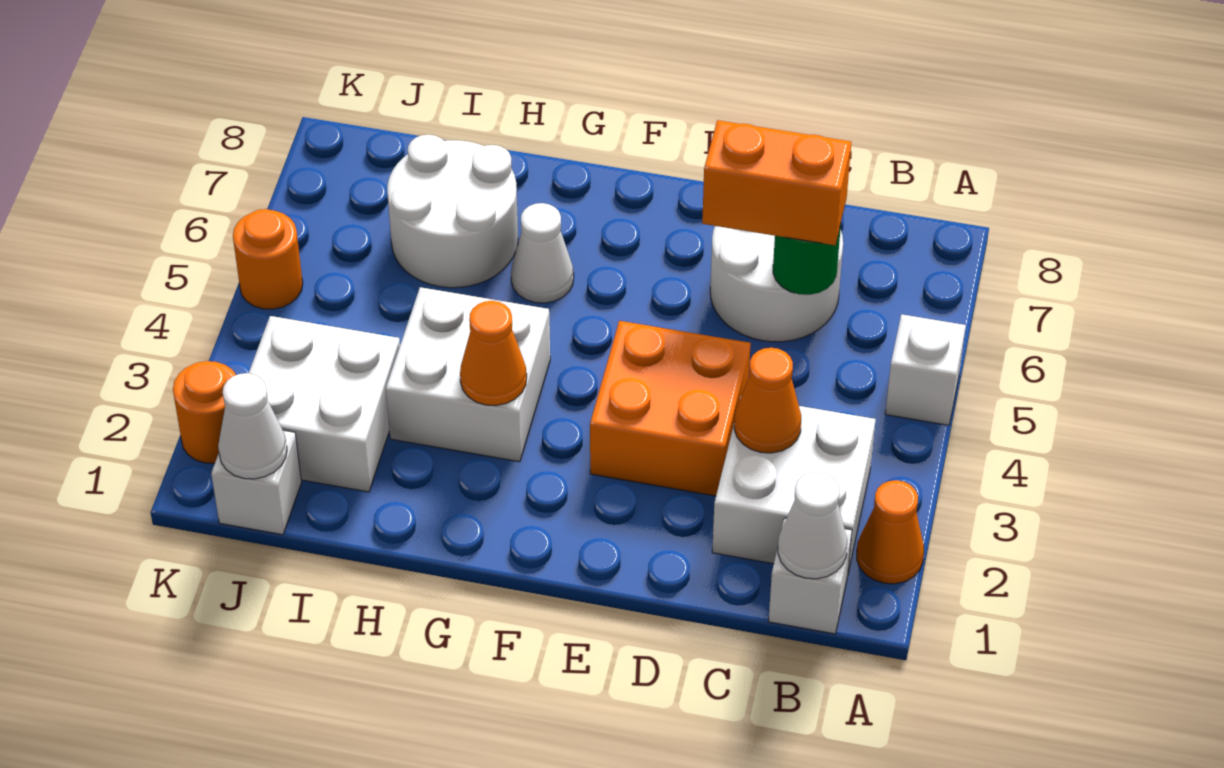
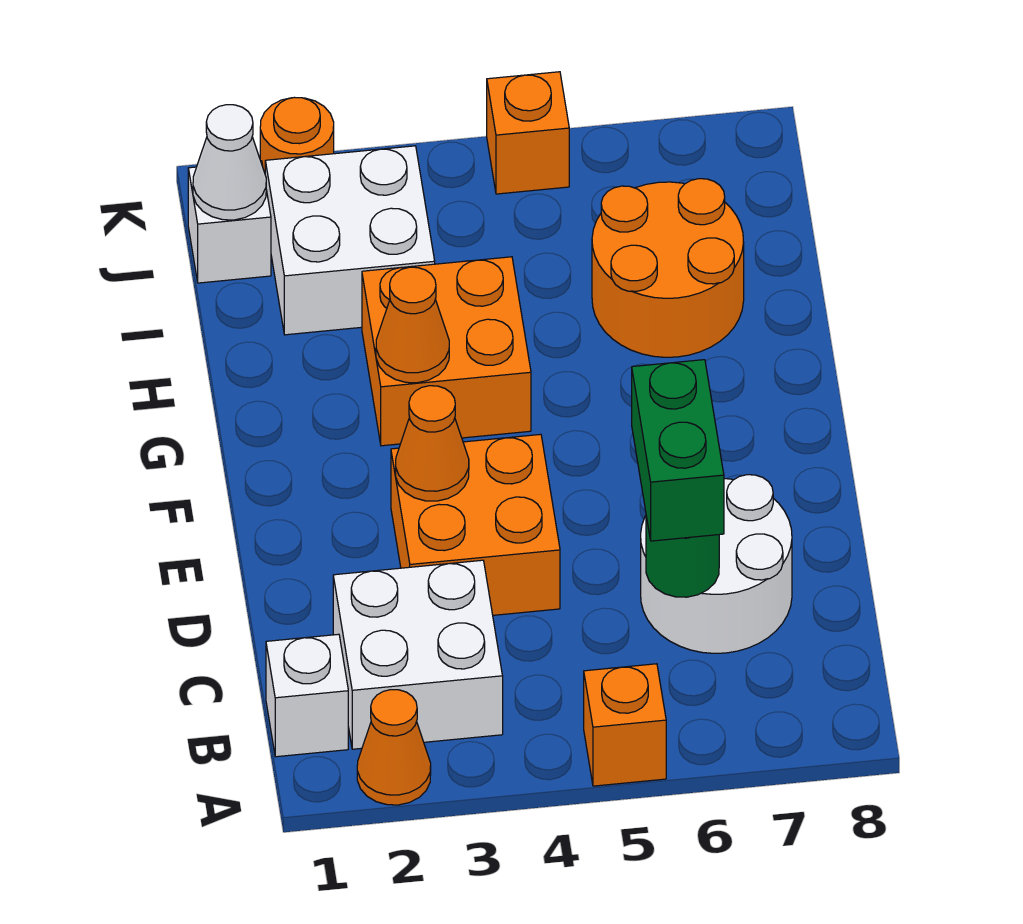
white brick A5 level 1 -> orange brick A5 level 1
white cone B1 level 2 -> none
orange cone C3 level 2 -> orange cone E3 level 2
orange brick C6:D6 level 3 -> green brick C6:D6 level 3
white brick G3:H4 level 1 -> orange brick G3:H4 level 1
white cone G6 level 1 -> none
white round brick H6:I7 level 1 -> orange round brick H6:I7 level 1
orange round brick K5 level 1 -> orange brick K5 level 1

